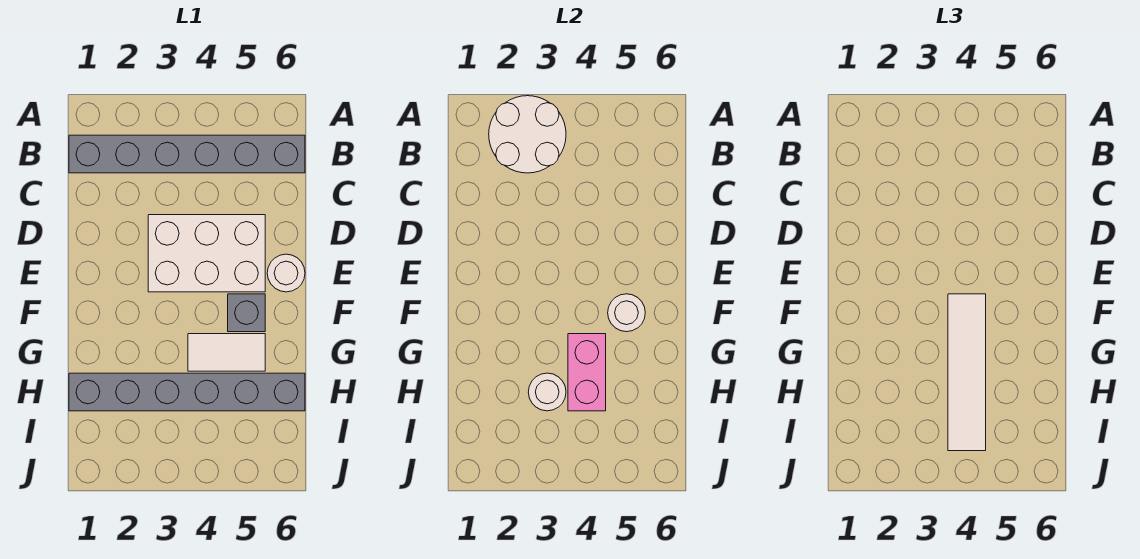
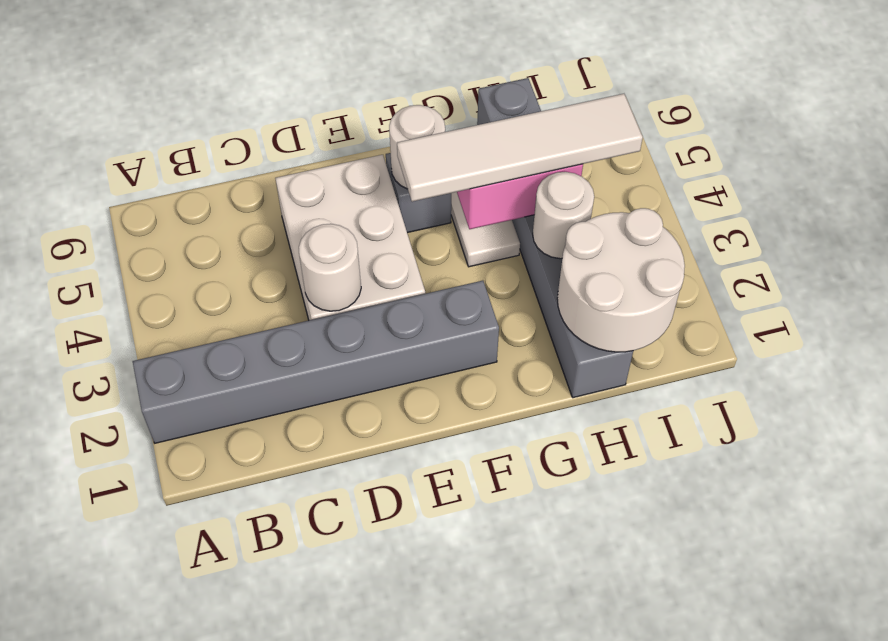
white round brick A2:B3 level 2 -> white round brick H1:I2 level 2
grey brick B1:B6 level 1 -> grey brick A2:F2 level 1
white round brick E6 level 1 -> white round brick D3 level 2

